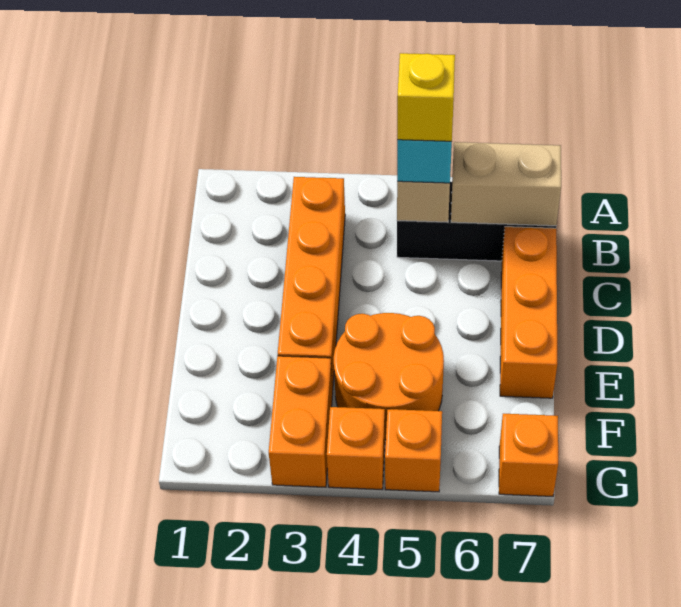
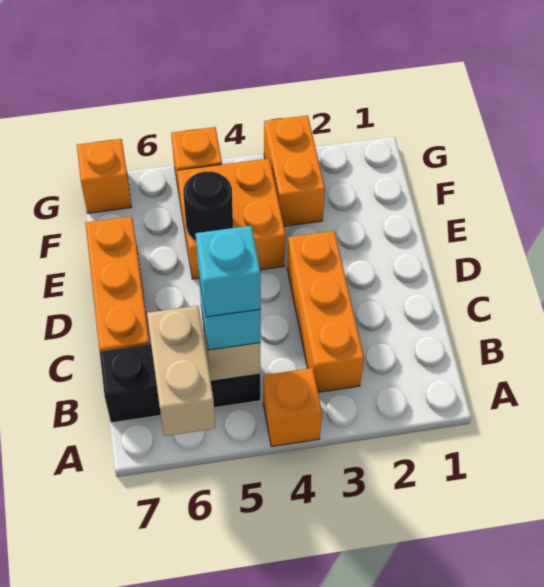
orange brick B3:E3 level 1 -> orange brick B3:D3 level 1
yellow brick B5 level 4 -> cyan brick B5 level 4
tan brick B6:B7 level 2 -> tan brick A6:B6 level 2
orange round brick E4:F5 level 1 -> orange brick E4:F5 level 1
none -> black round brick E5 level 2
orange brick G4 level 1 -> orange brick A4 level 1

